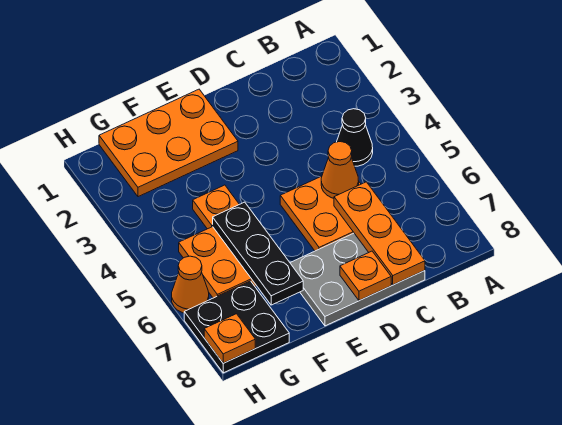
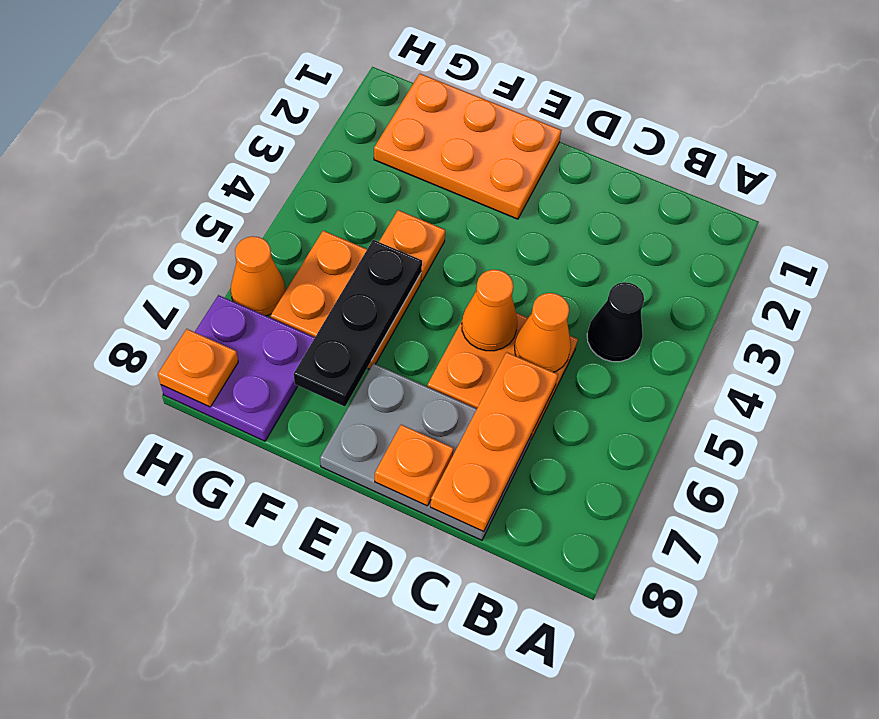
none -> orange cone D5 level 2
black plate G7:H8 level 1 -> purple plate G7:H8 level 1

